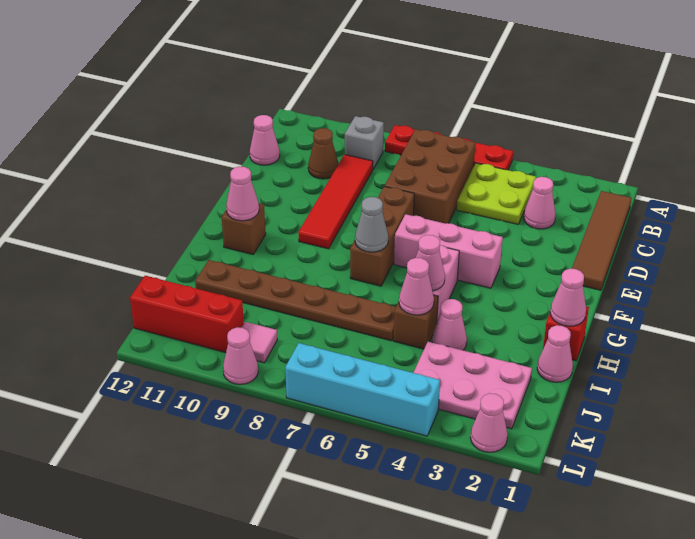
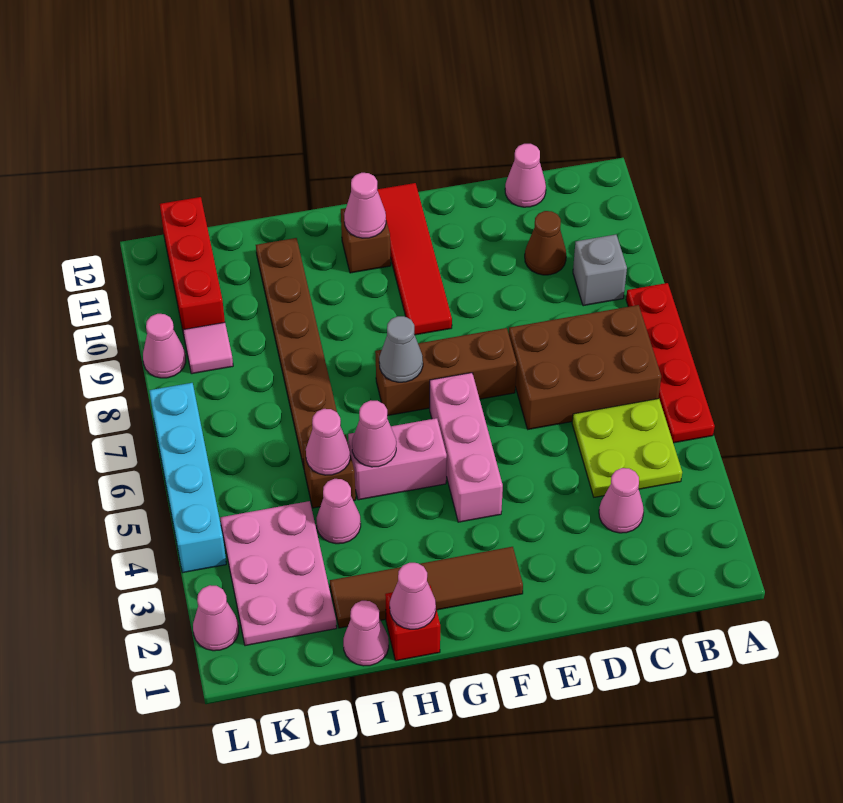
brown tile B1:E1 level 1 -> brown tile F2:I2 level 1
red tile C9:F9 level 1 -> red tile F9:F12 level 1

